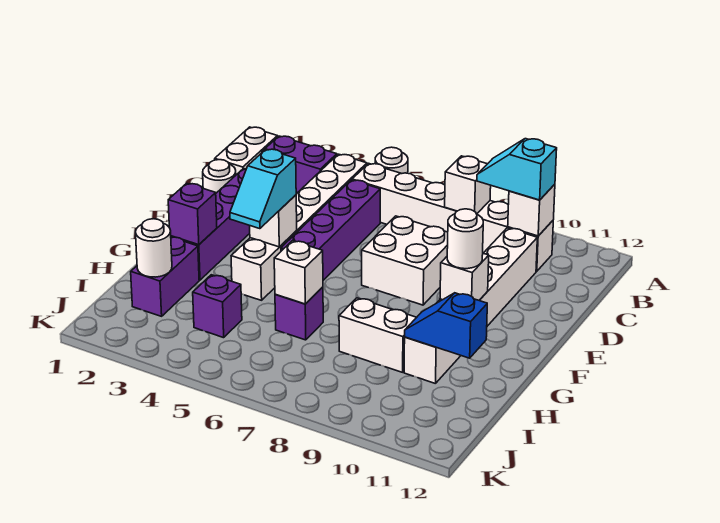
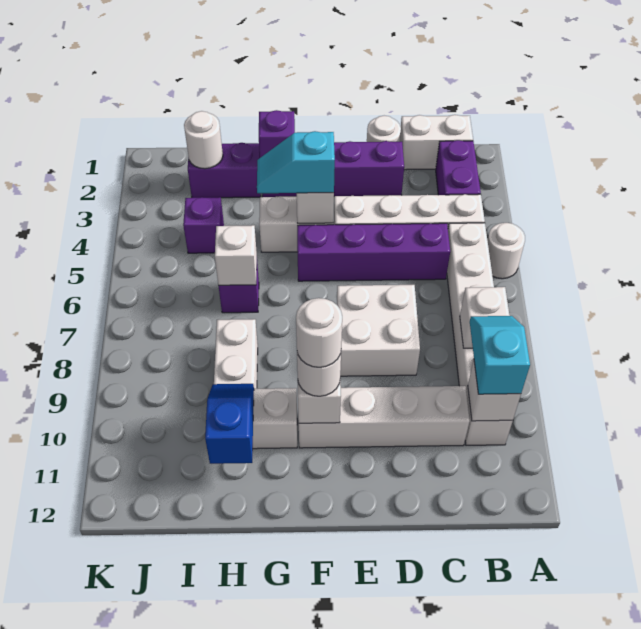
none -> white round brick F10 level 4

